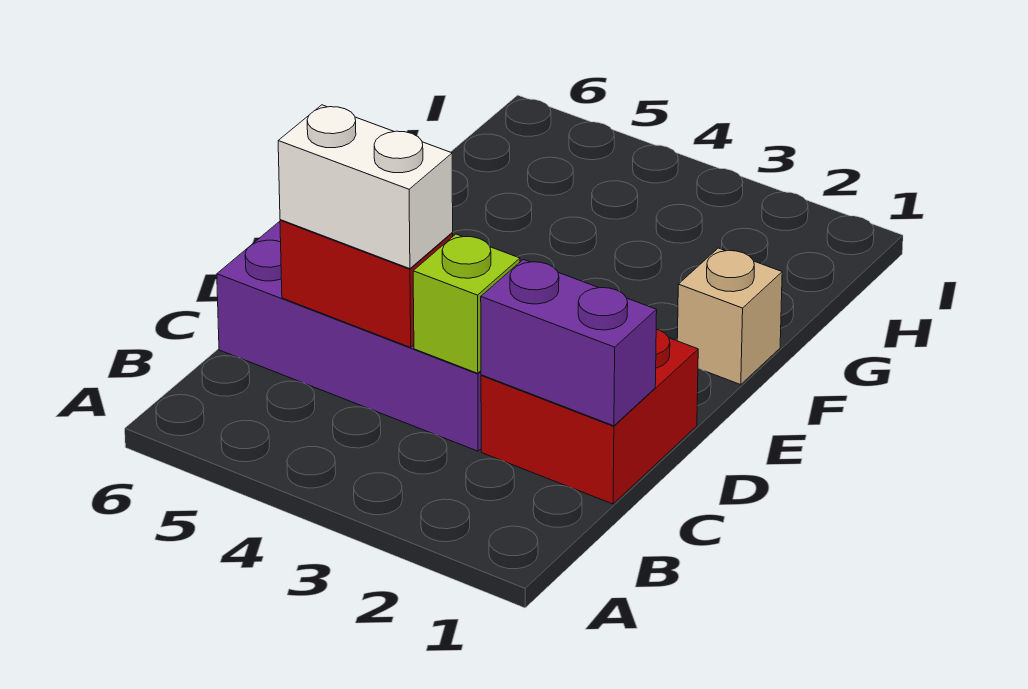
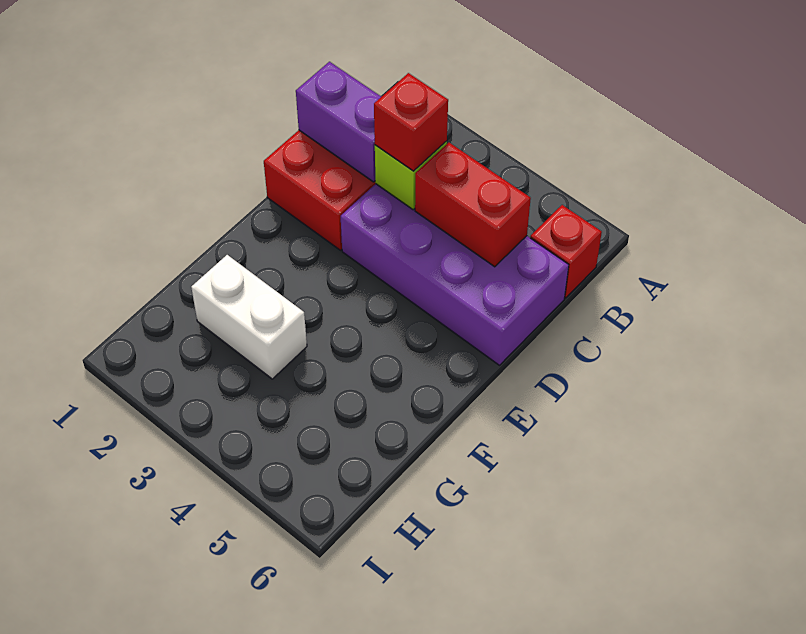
none -> red brick B6 level 1
none -> red brick C3 level 3
white brick C4:C5 level 3 -> white brick G2:G3 level 1
tan brick F1 level 1 -> none

